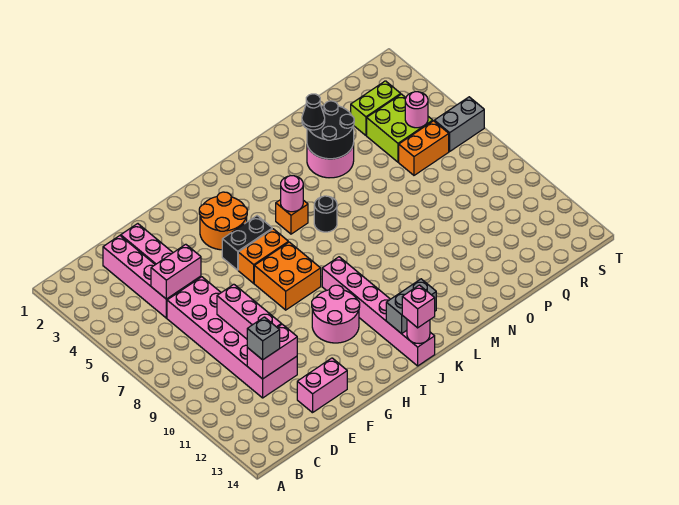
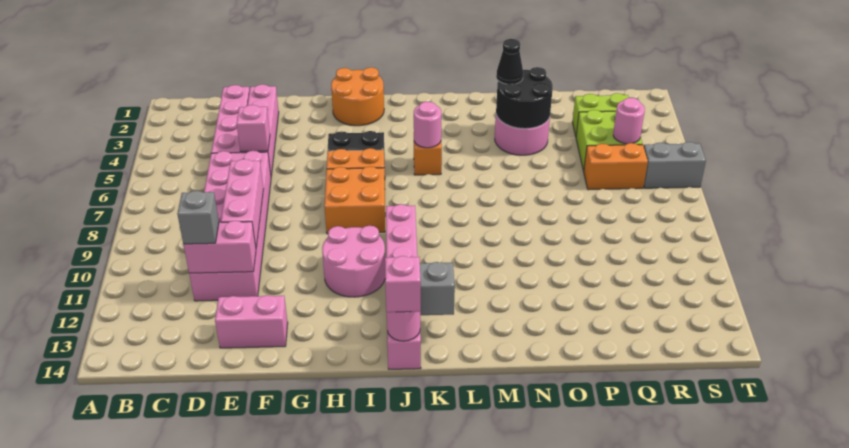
pink brick D5:E5 level 2 -> pink brick E5 level 2
orange round brick H3:I4 level 1 -> orange round brick H1:I2 level 1
black round brick L6 level 1 -> none

